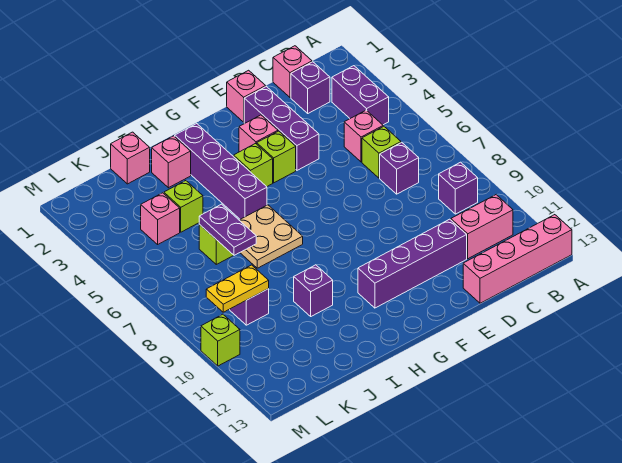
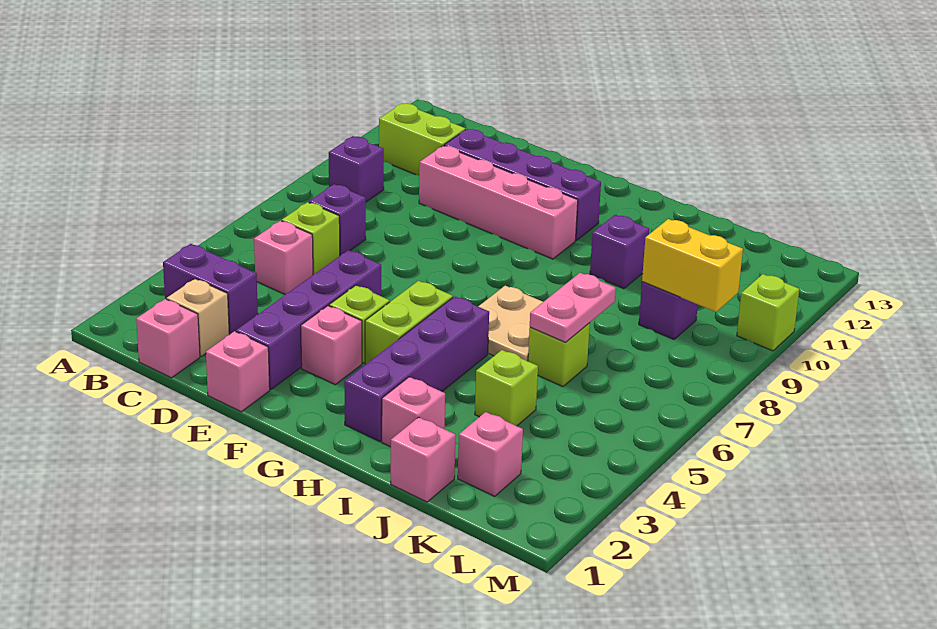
pink brick A13:D13 level 1 -> pink brick D10:G10 level 1
purple brick B3:B4 level 1 -> purple brick B3:C3 level 1
pink brick B11:C11 level 1 -> lime brick B11:C11 level 1
purple brick C2 level 1 -> tan brick C2 level 1
purple brick E2:E4 level 1 -> purple brick E2:E5 level 1
lime brick G4 level 1 -> lime brick G4:G5 level 1
purple plate J6:J7 level 2 -> pink plate J6:J7 level 2
pink brick K4 level 1 -> pink brick K2 level 1
yellow plate K9:L9 level 2 -> yellow brick K9:L9 level 2

